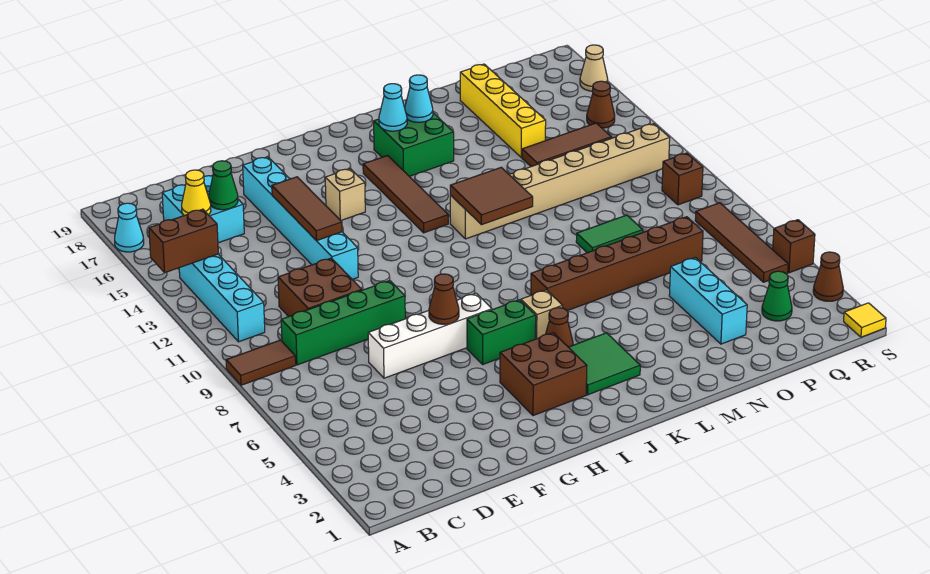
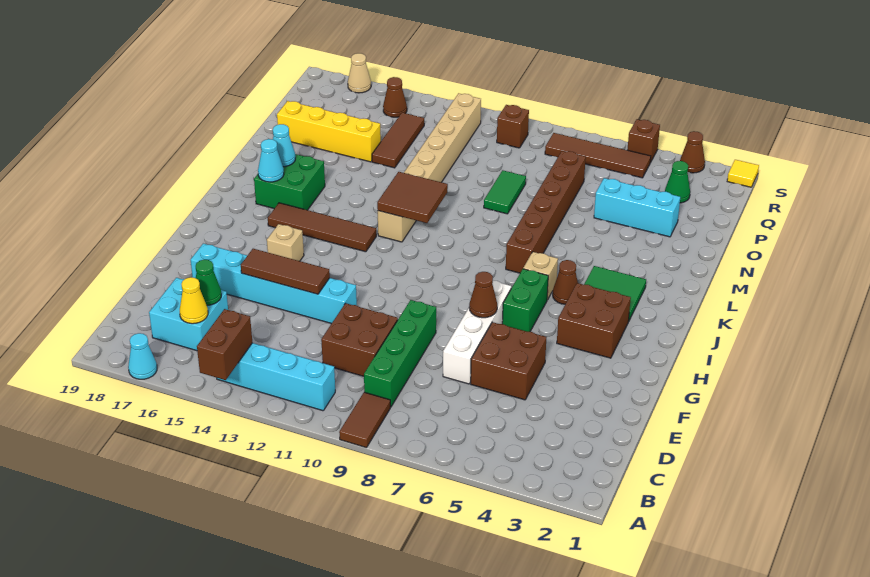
none -> brown brick E5:F6 level 1

